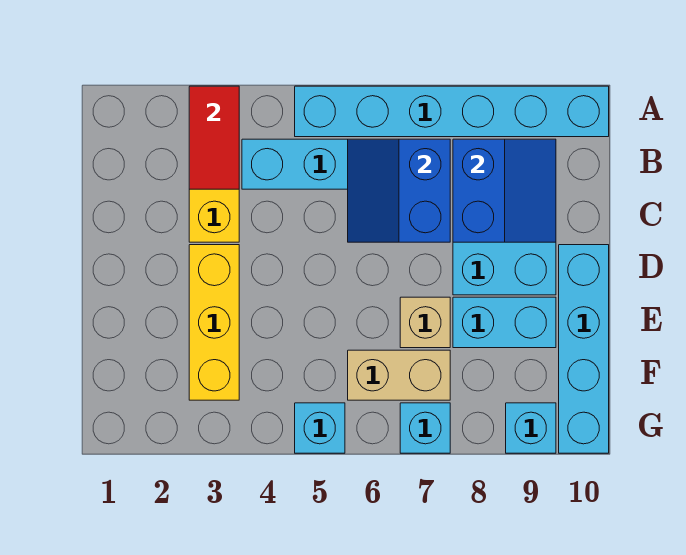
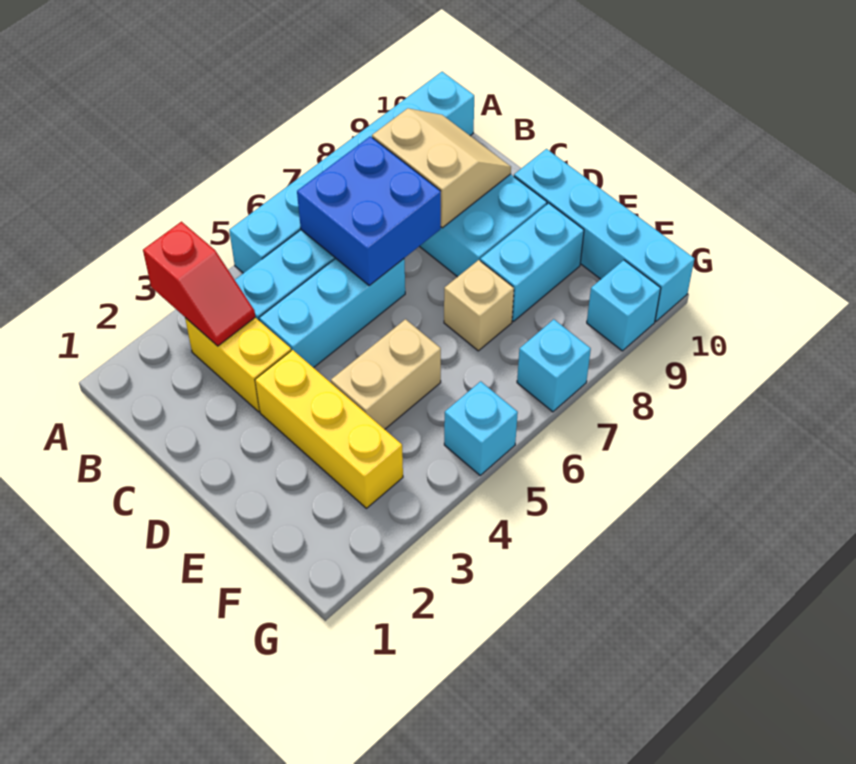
red tile A3:B3 level 2 -> red slope A3:B3 level 2 top A
blue slope B6:C7 level 2 top 7 -> blue brick B6:C7 level 2
blue slope B8:C9 level 2 top 8 -> tan slope B8:C9 level 2 top 8
none -> cyan brick C4:C6 level 1
tan brick F6:F7 level 1 -> tan brick E4:E5 level 1

